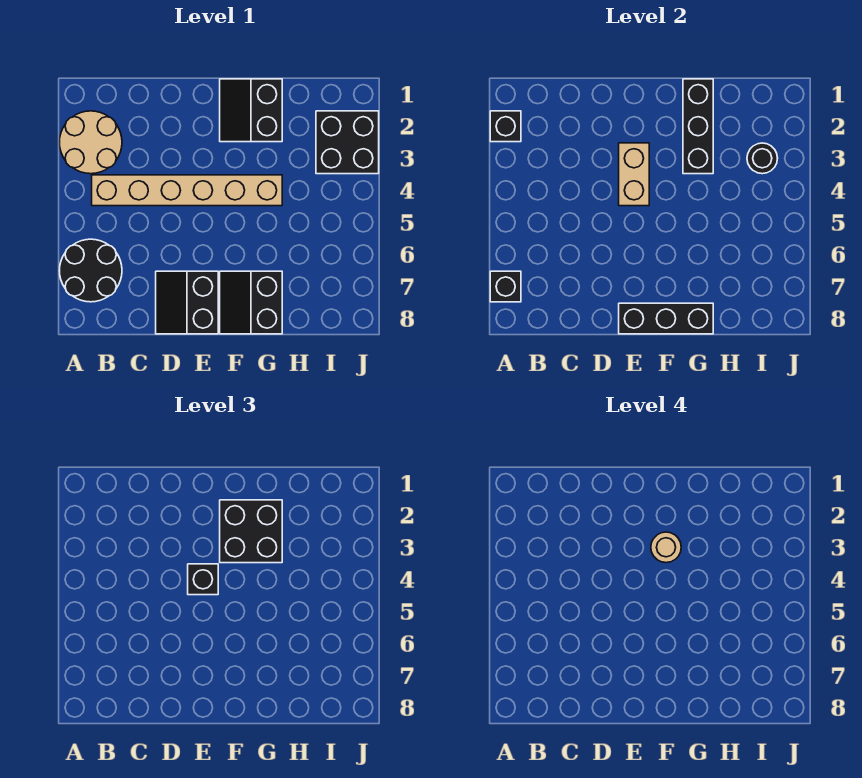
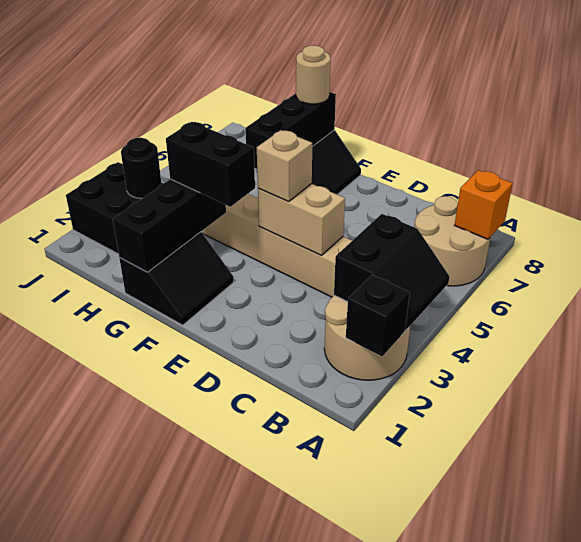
black round brick A6:B7 level 1 -> tan round brick A6:B7 level 1
black brick A7 level 2 -> orange brick A7 level 2
black slope D7:E8 level 1 top E -> black slope A3:B4 level 2 top B
tan brick E3:E4 level 2 -> tan brick D4:E4 level 2
black brick E4 level 3 -> tan brick E4 level 3
black brick E8:G8 level 2 -> black brick G6:G8 level 2
black brick F2:G3 level 3 -> black brick F3:G3 level 3
tan round brick F3 level 4 -> tan round brick G8 level 3

